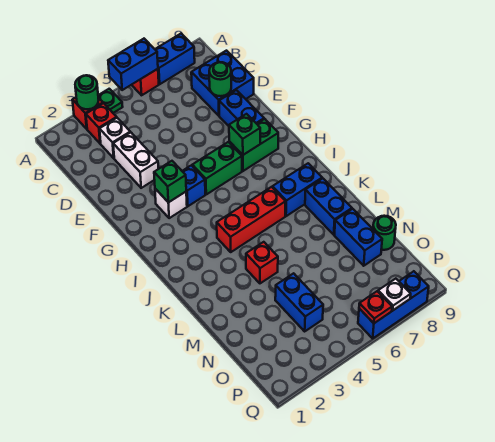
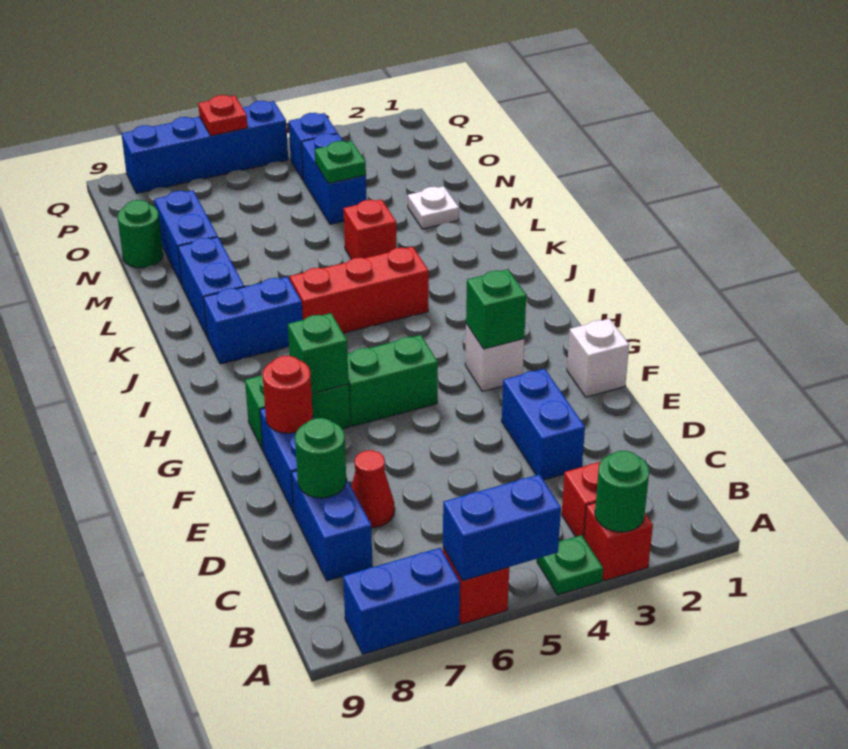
white brick C3 level 1 -> white brick F1 level 1
blue brick C8:D9 level 1 -> blue brick C8:D8 level 1
white brick D3:E3 level 1 -> blue brick D3:E3 level 1
none -> red cone D7 level 1
none -> red round brick F8 level 2
blue brick G4 level 1 -> blue brick P4 level 1
none -> green plate N4 level 2
blue brick Q6:Q8 level 1 -> blue brick Q5:Q8 level 1
white plate Q7 level 2 -> white plate M2 level 1

